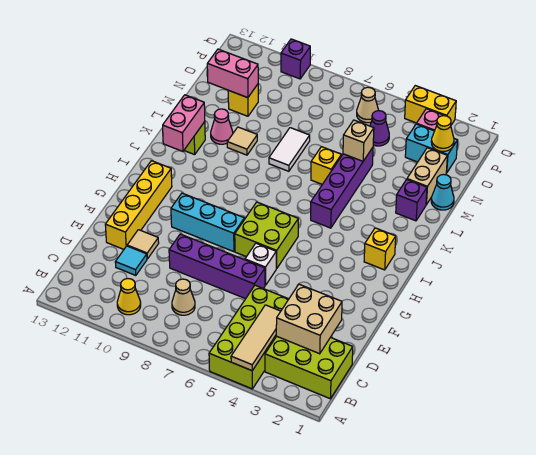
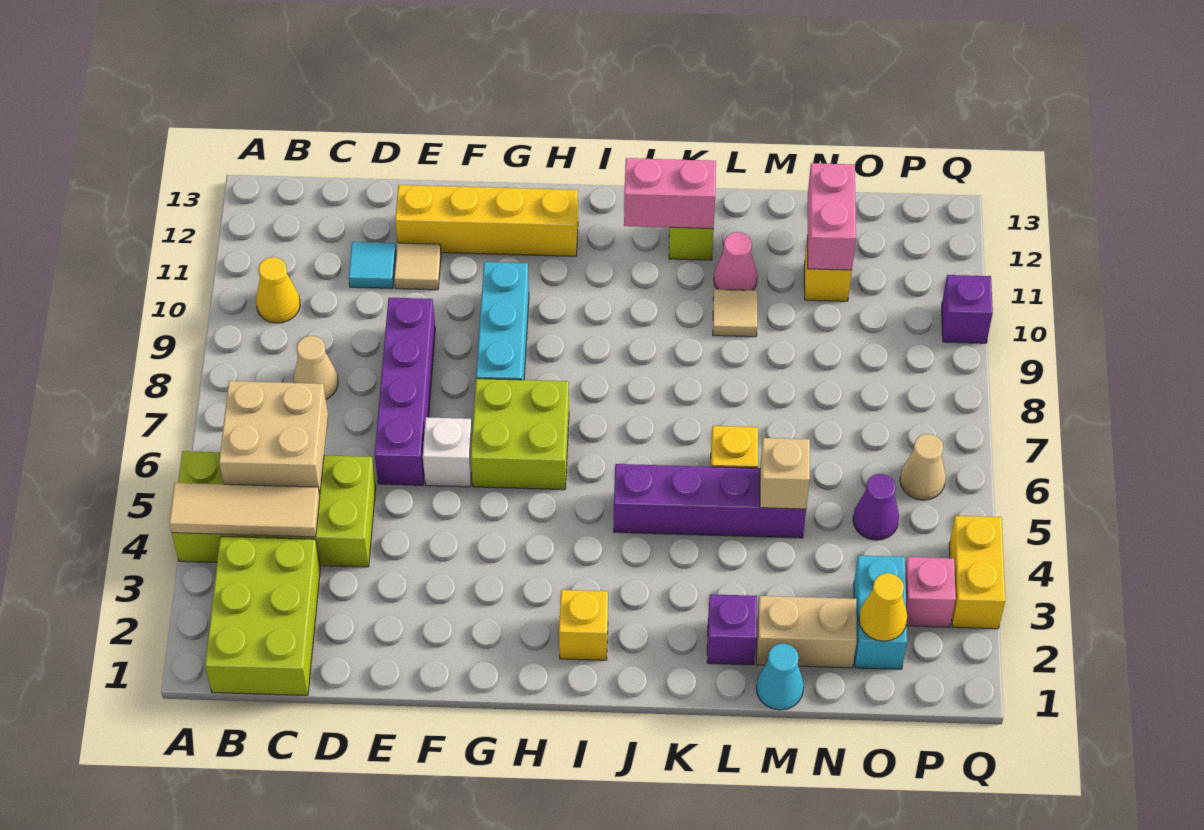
tan brick C2:D3 level 2 -> tan brick B5:C6 level 2
white tile L8:M8 level 1 -> none

